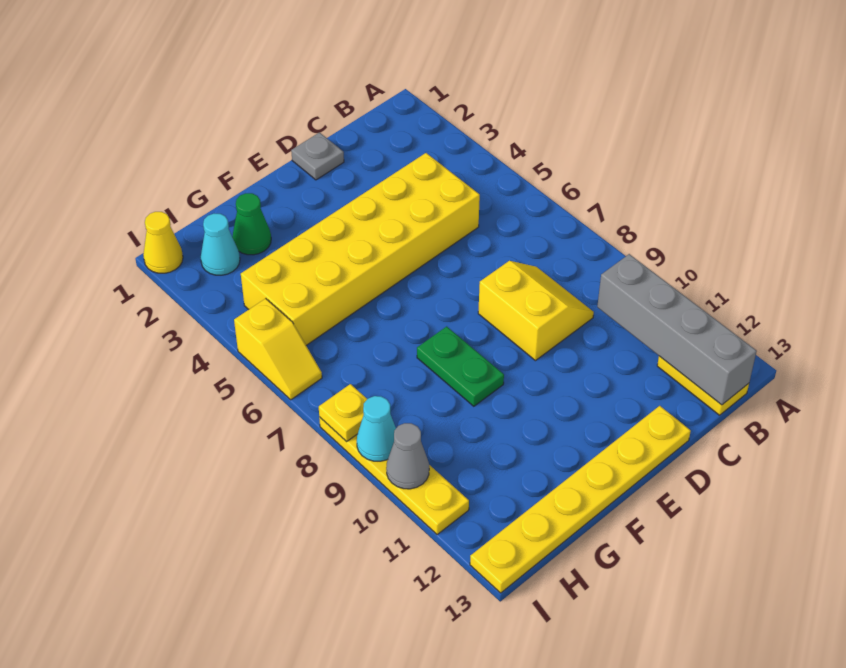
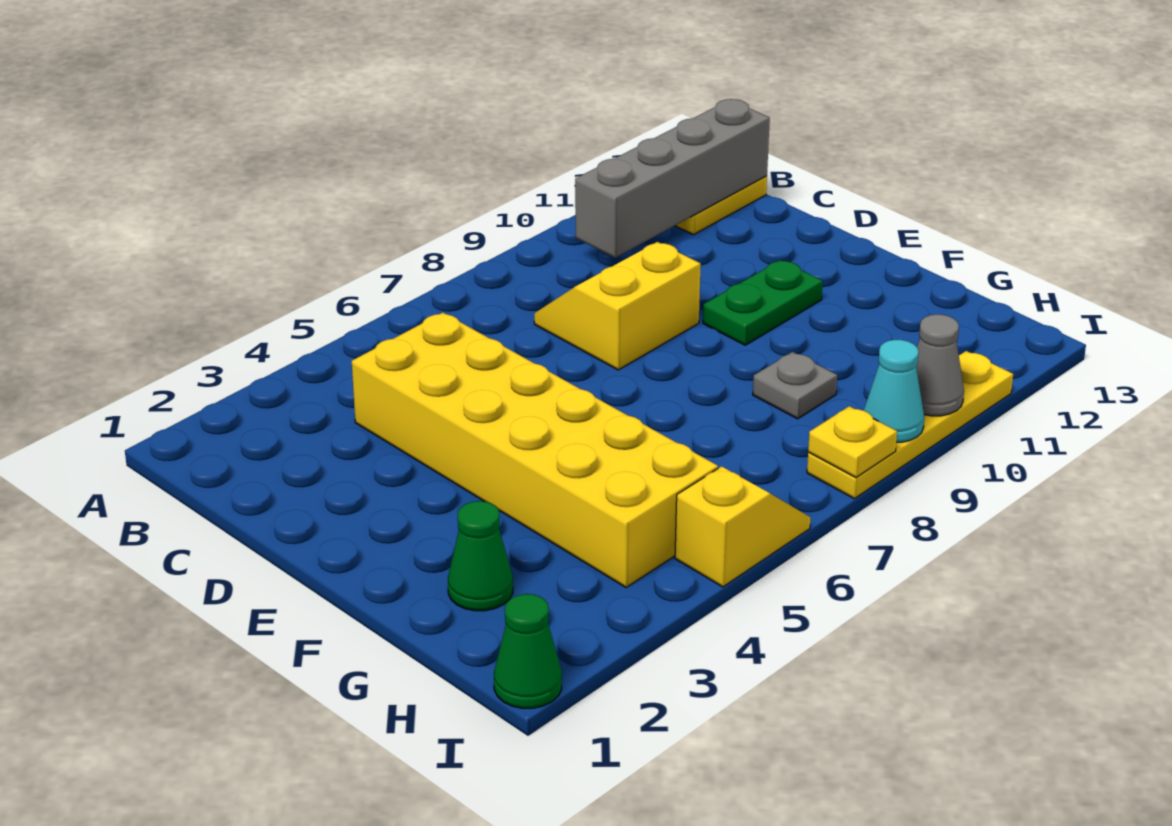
grey plate D1 level 1 -> grey plate G9 level 1
yellow plate D13:I13 level 1 -> none
green plate F8:F9 level 1 -> green plate E10:E11 level 1
cyan cone H2 level 1 -> none
yellow cone I1 level 1 -> green cone I1 level 1

